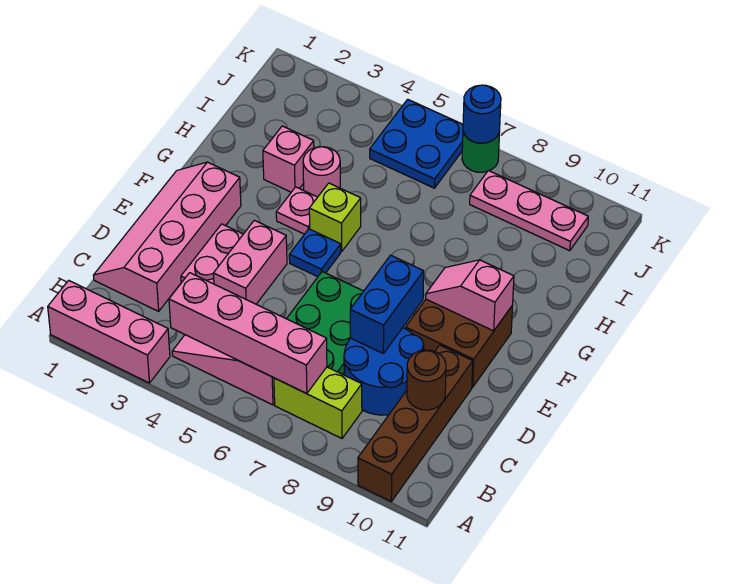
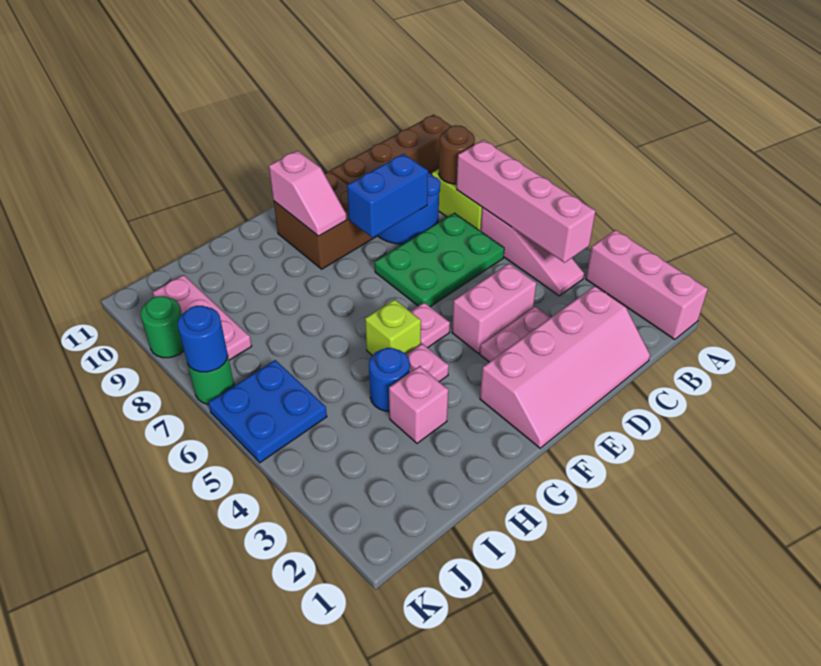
brown round brick C10 level 2 -> brown round brick B8 level 2
blue plate F5 level 1 -> pink plate F5 level 1
pink round brick H4 level 1 -> blue round brick H4 level 1
none -> green round brick K9 level 1

